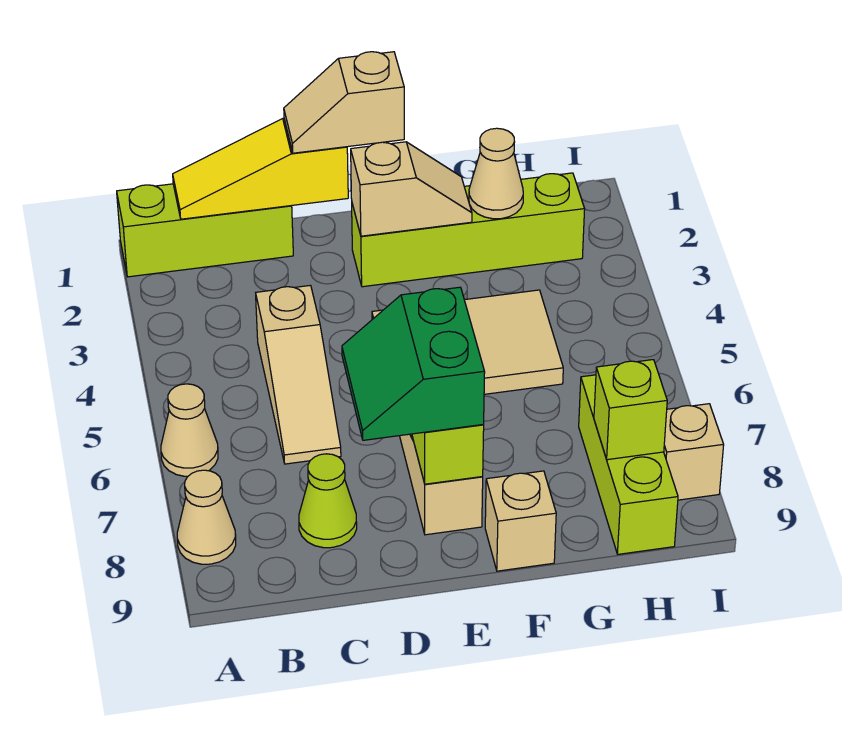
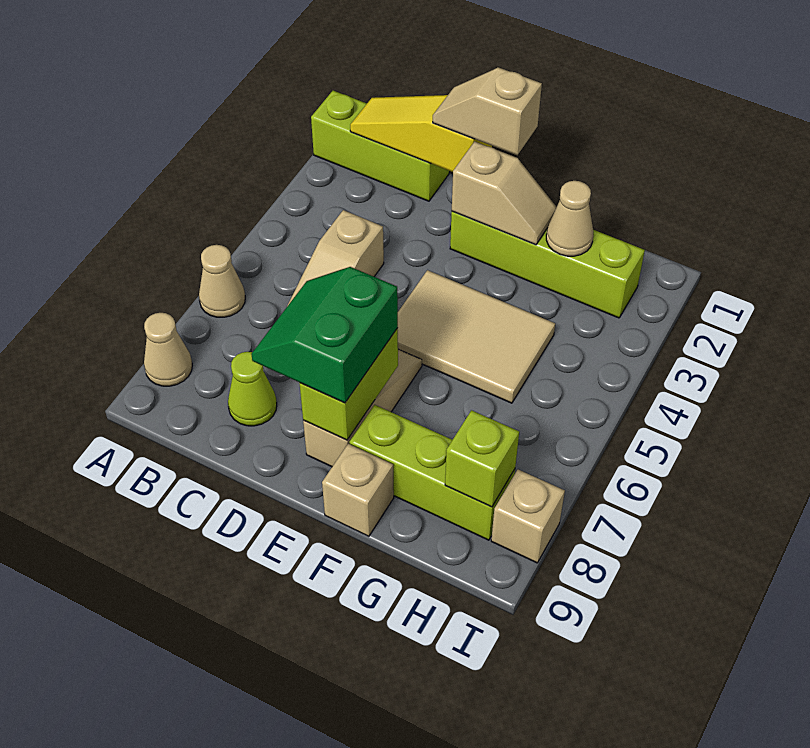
lime brick H7:H9 level 1 -> lime brick F8:H8 level 1

